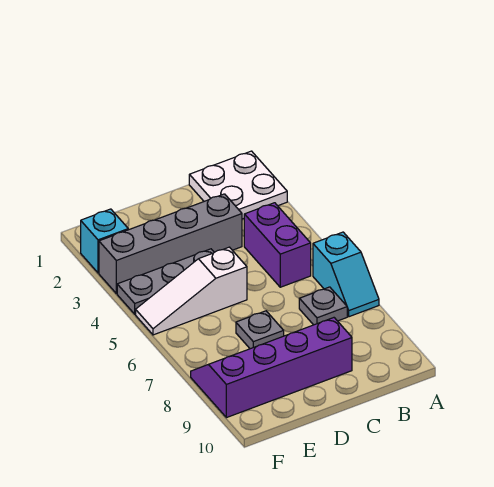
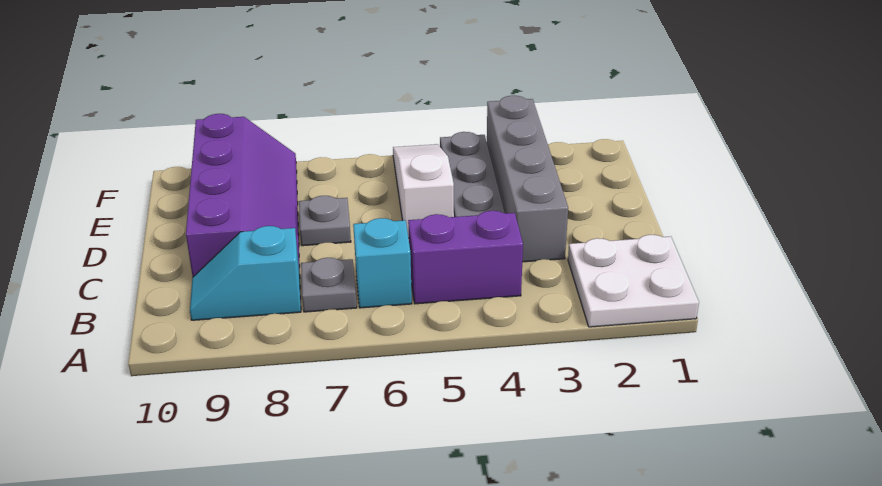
cyan slope A6:A7 level 1 top 6 -> cyan slope B8:B9 level 1 top 8
cyan brick F2 level 1 -> cyan brick B6 level 1

